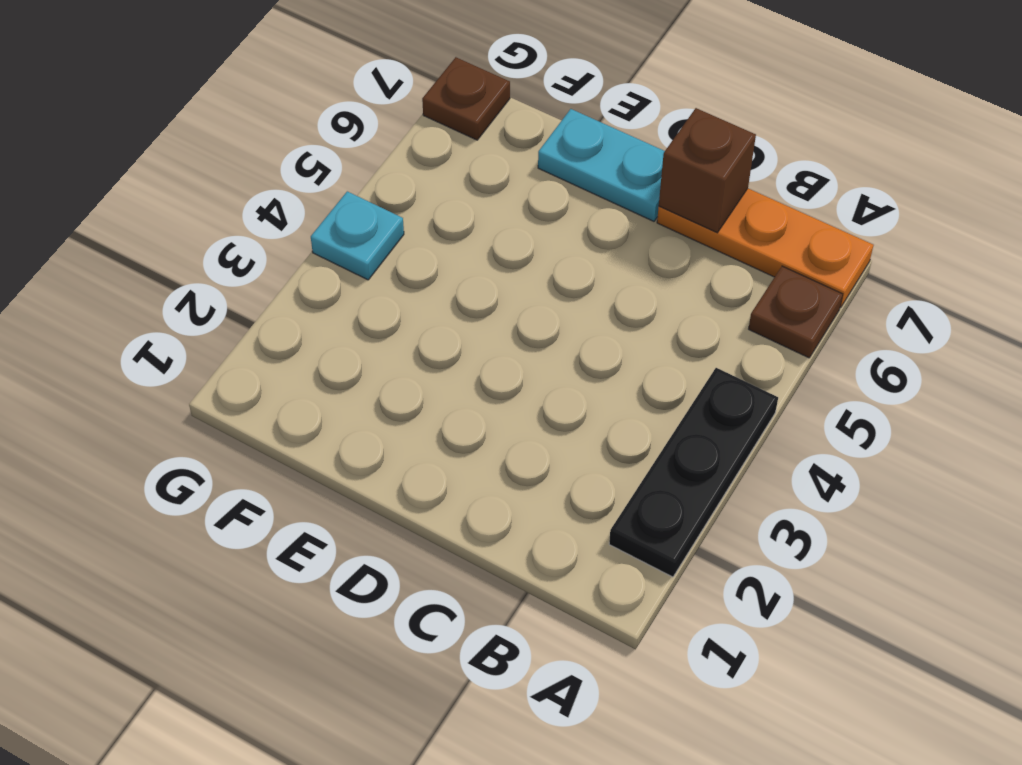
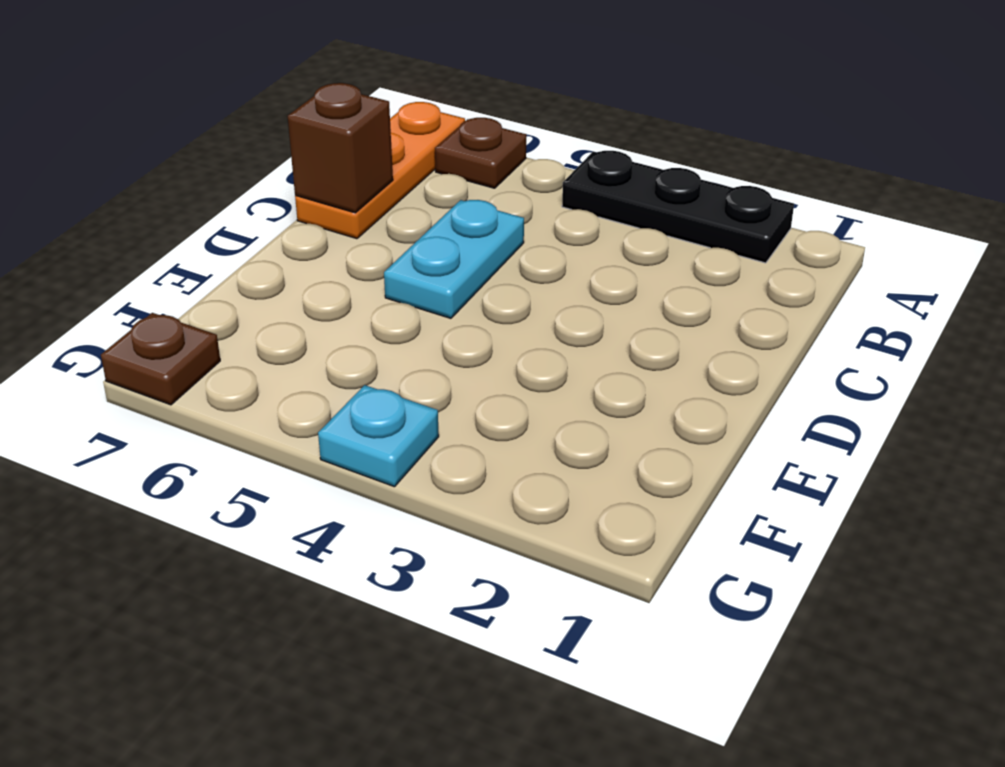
cyan plate D7:E7 level 1 -> cyan plate C5:D5 level 1

